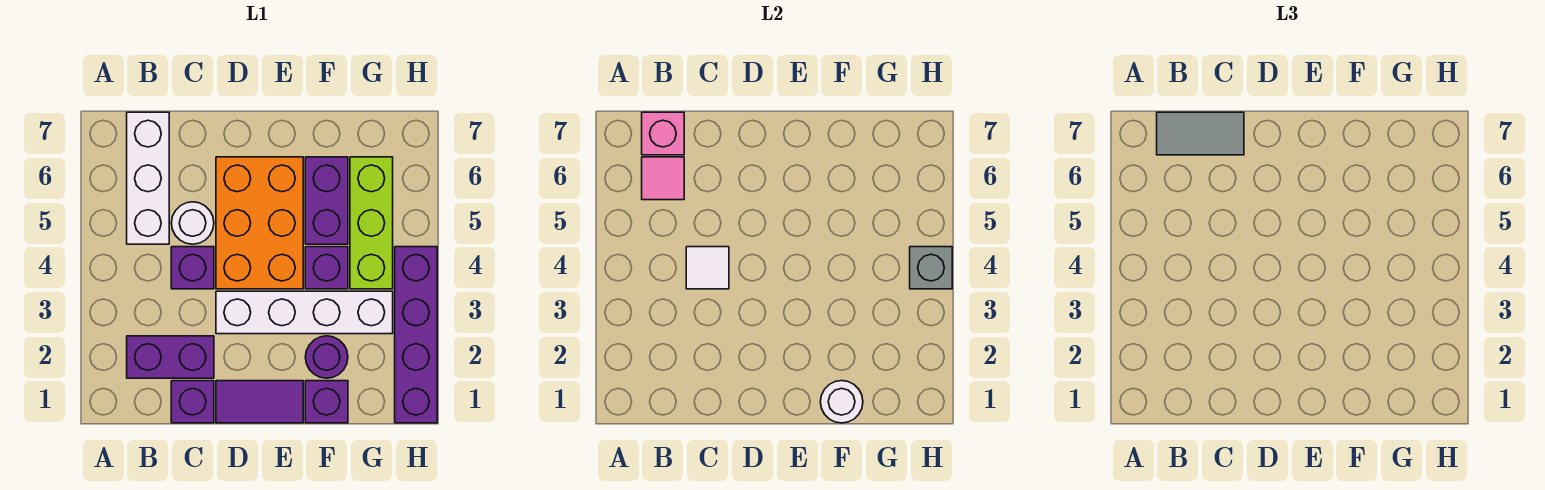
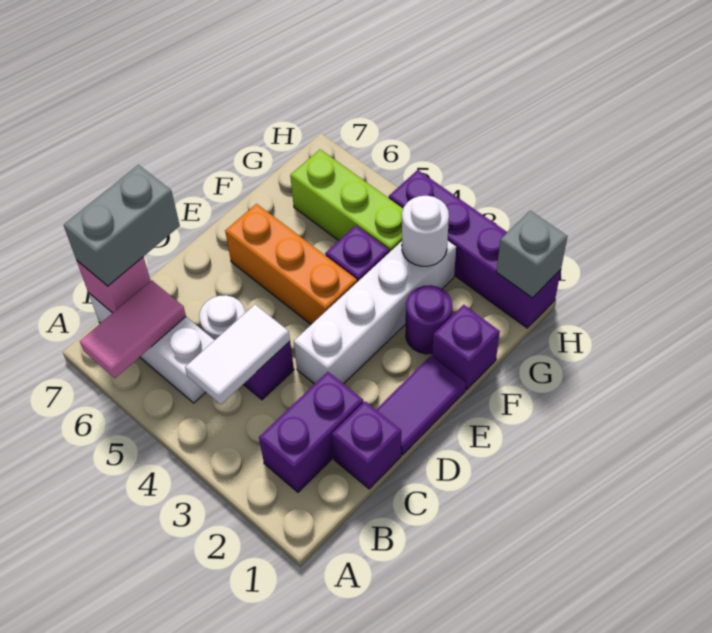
pink tile B6 level 2 -> pink tile A6:B6 level 2
grey tile B7:C7 level 3 -> grey brick B7:C7 level 3
white tile C4 level 2 -> white tile B4:C4 level 2
orange brick D4:E6 level 1 -> orange brick E4:E6 level 1
white round brick F1 level 2 -> white round brick G3 level 2
purple brick F5:F6 level 1 -> none
grey brick H4 level 2 -> grey brick H1 level 2

